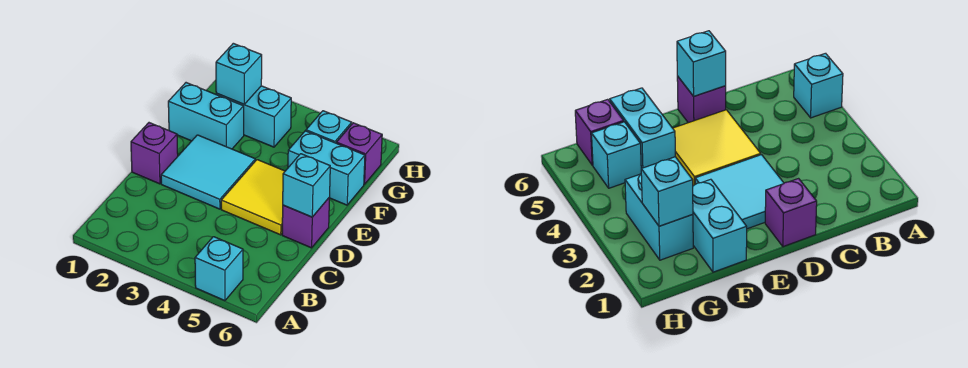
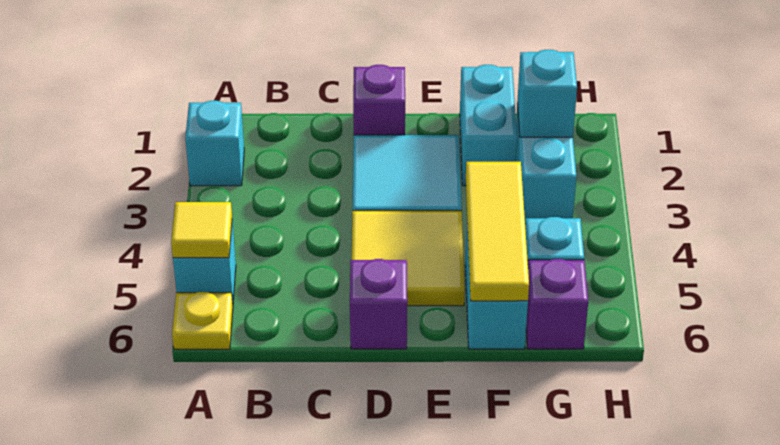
none -> yellow tile A5 level 2
none -> yellow plate A6 level 1
cyan brick D6 level 2 -> cyan brick A2 level 1
none -> yellow tile F4:F6 level 2

